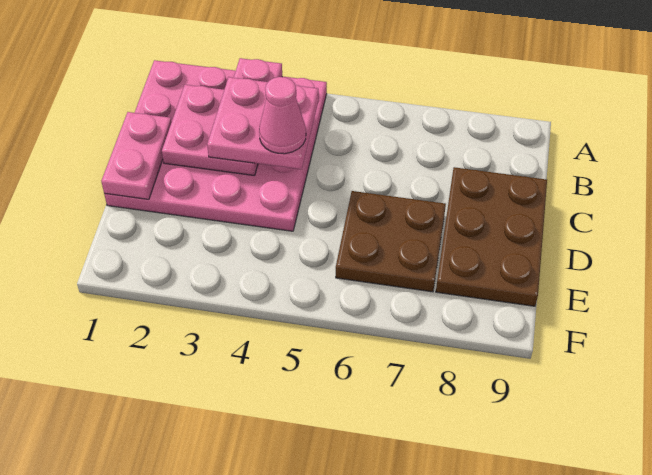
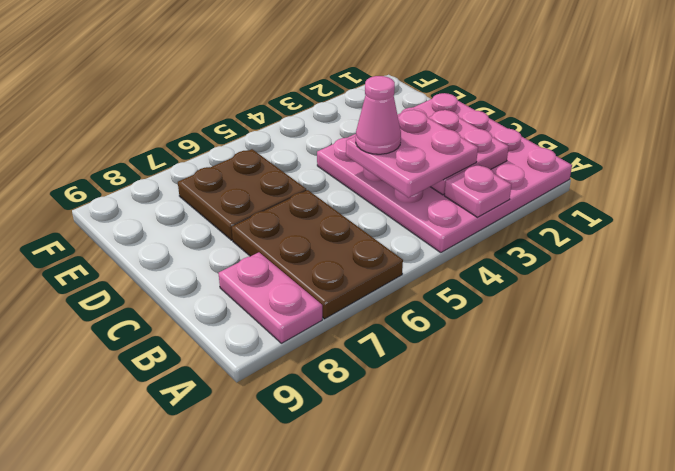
pink plate C1:D1 level 2 -> pink plate A8:B8 level 1
brown plate C8:E9 level 1 -> brown plate A6:C7 level 1

